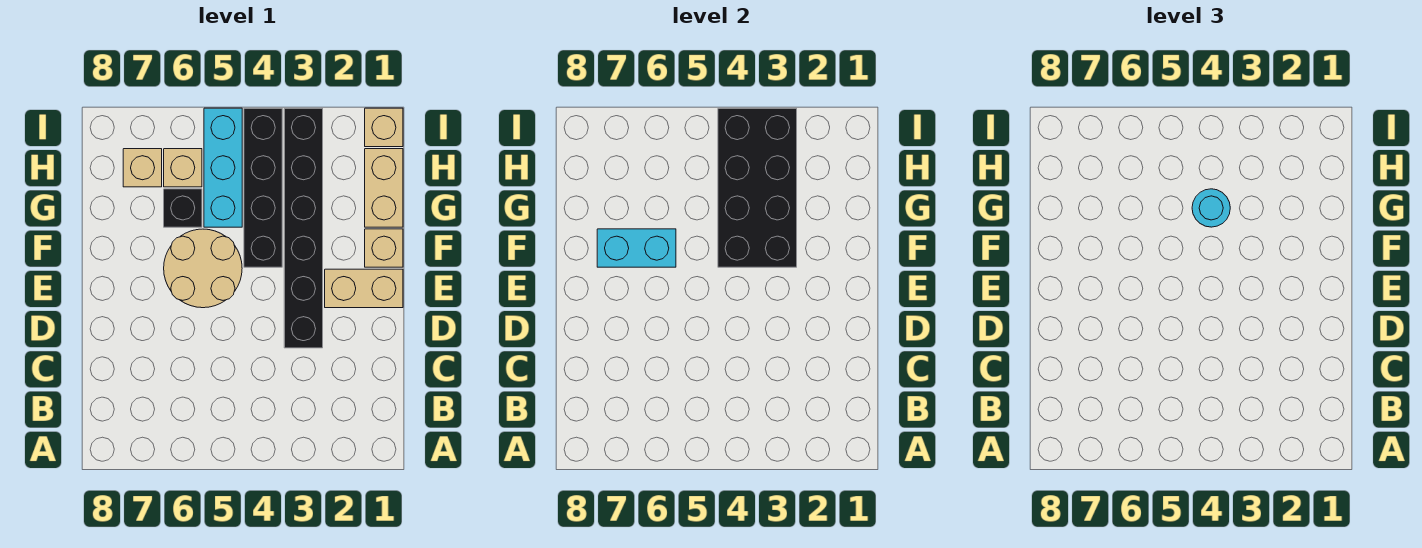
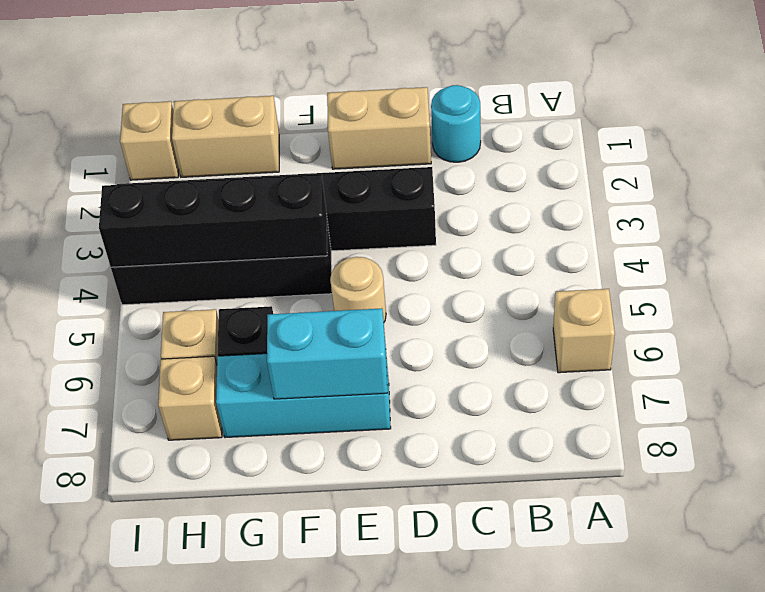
tan brick E1:E2 level 1 -> tan brick D1:E1 level 1
tan round brick E5:F6 level 1 -> tan round brick E5 level 1
tan brick F1 level 1 -> tan brick A6 level 1
black brick F3:I4 level 2 -> black brick F4:I4 level 2
cyan brick F6:F7 level 2 -> cyan brick E7:F7 level 2
cyan round brick G4 level 3 -> cyan round brick C1 level 1
cyan brick G5:I5 level 1 -> cyan brick E7:G7 level 1

